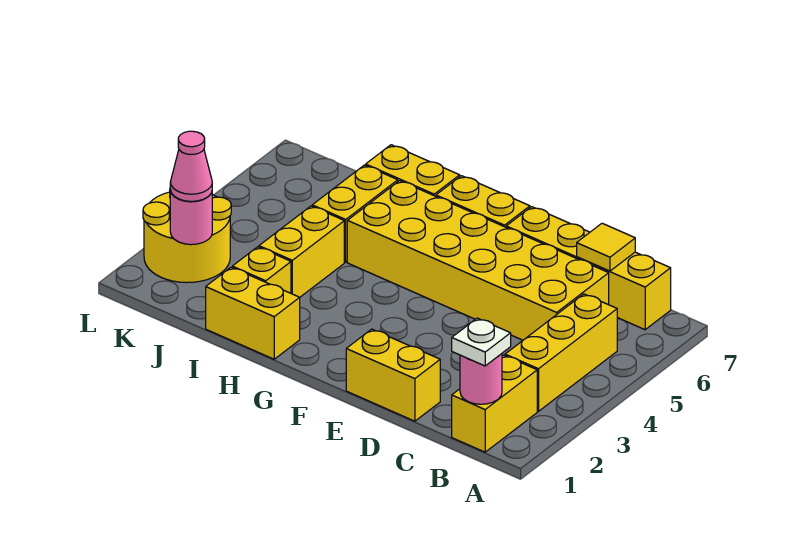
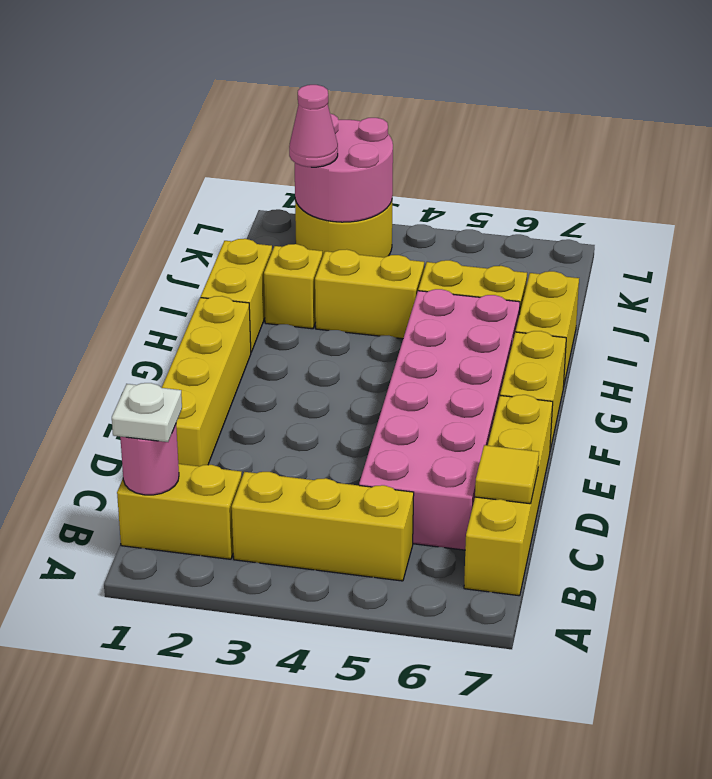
yellow brick C5:H6 level 1 -> pink brick C5:H6 level 1
yellow brick D1:E1 level 1 -> yellow brick D1:G1 level 1
pink round brick K2 level 2 -> pink round brick K2:L3 level 2

